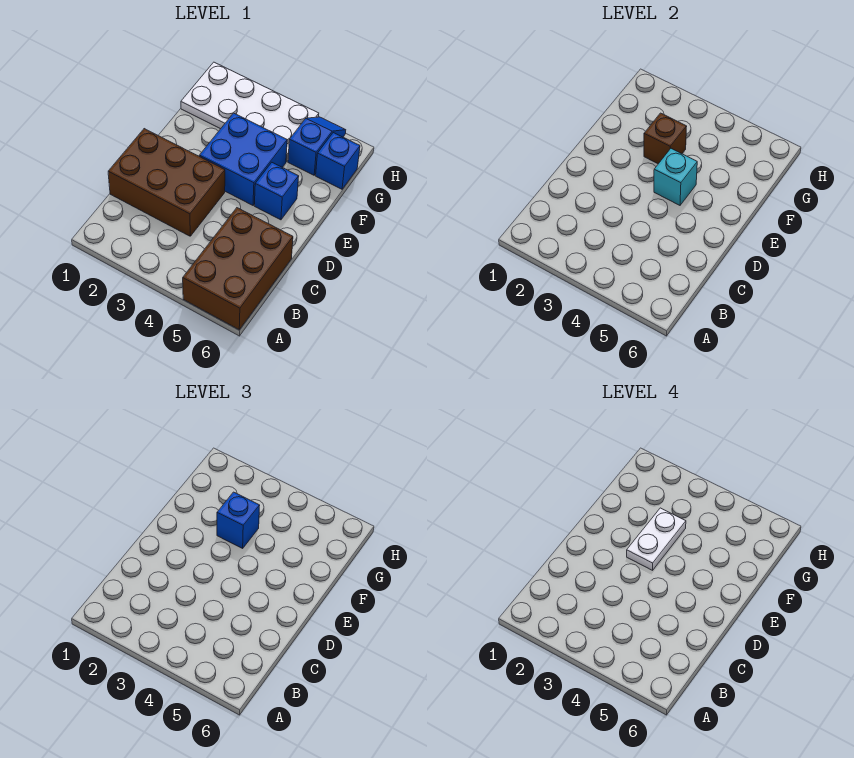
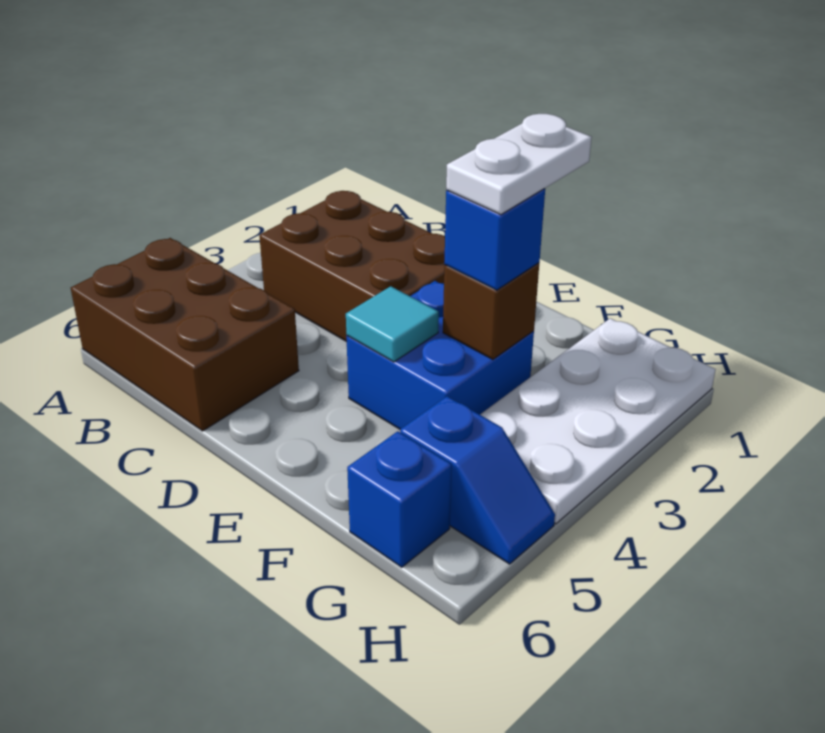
brown brick C1:D3 level 1 -> brown brick B2:D3 level 1
white plate E3:F3 level 4 -> white plate F2:F3 level 4
cyan brick E4 level 2 -> cyan tile E4 level 2
blue brick E5 level 1 -> none

